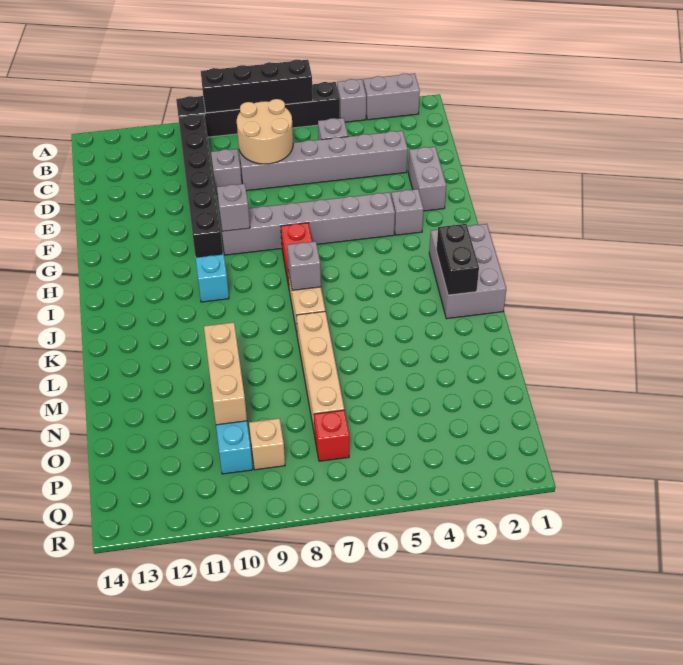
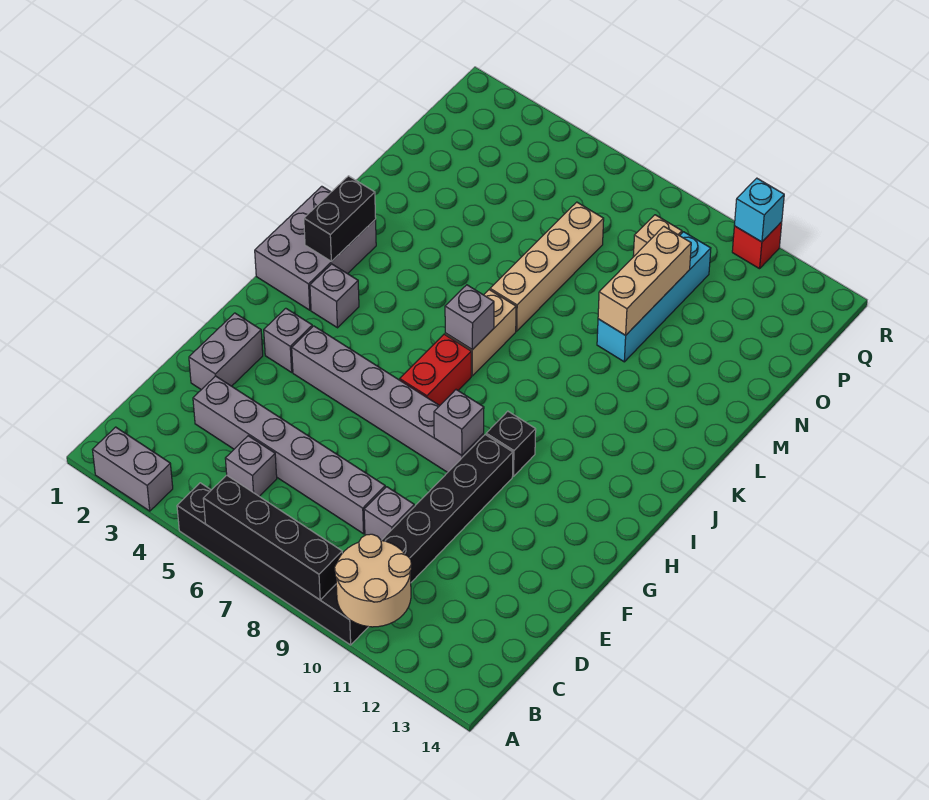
grey brick A4 level 1 -> grey brick I3 level 1
tan round brick C7:D8 level 2 -> tan round brick A10:B11 level 2
none -> black brick H10 level 1
cyan brick I10 level 1 -> cyan brick R11 level 2
red brick P7 level 1 -> red brick R11 level 1

